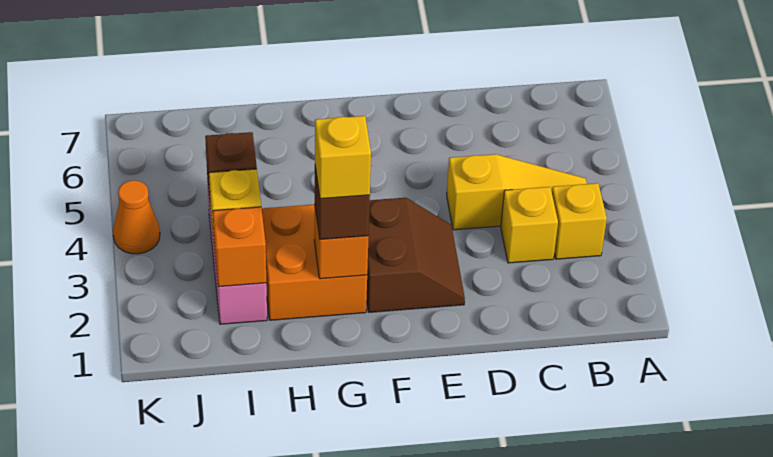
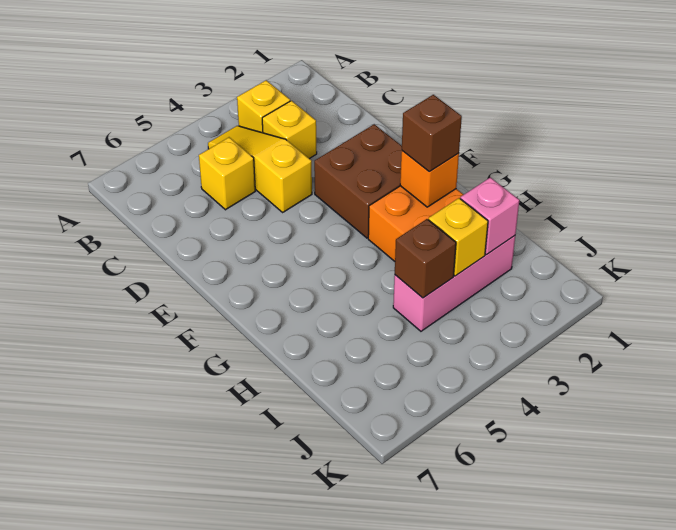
brown slope E2:F3 level 1 top F -> brown brick E2:F3 level 1
yellow brick G2 level 4 -> yellow brick C5 level 1
orange brick I2 level 2 -> pink brick I2 level 2
orange cone K4 level 1 -> none

